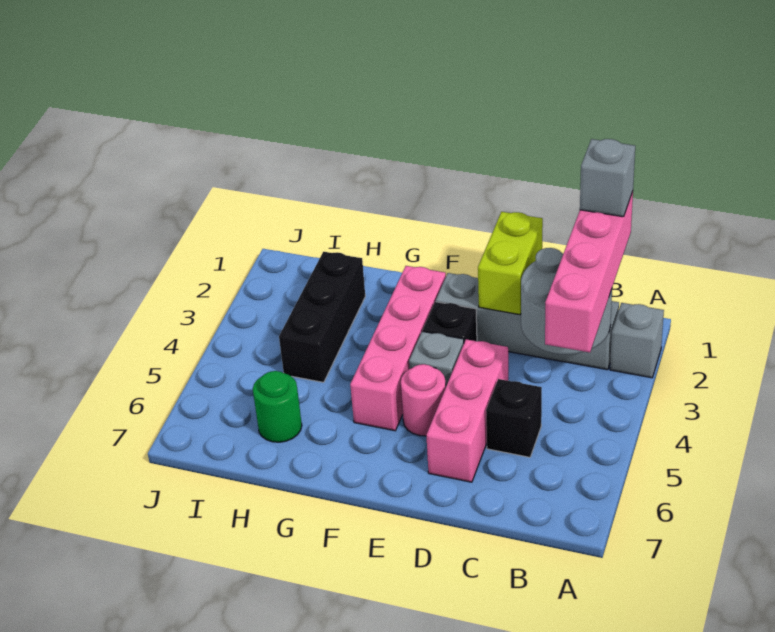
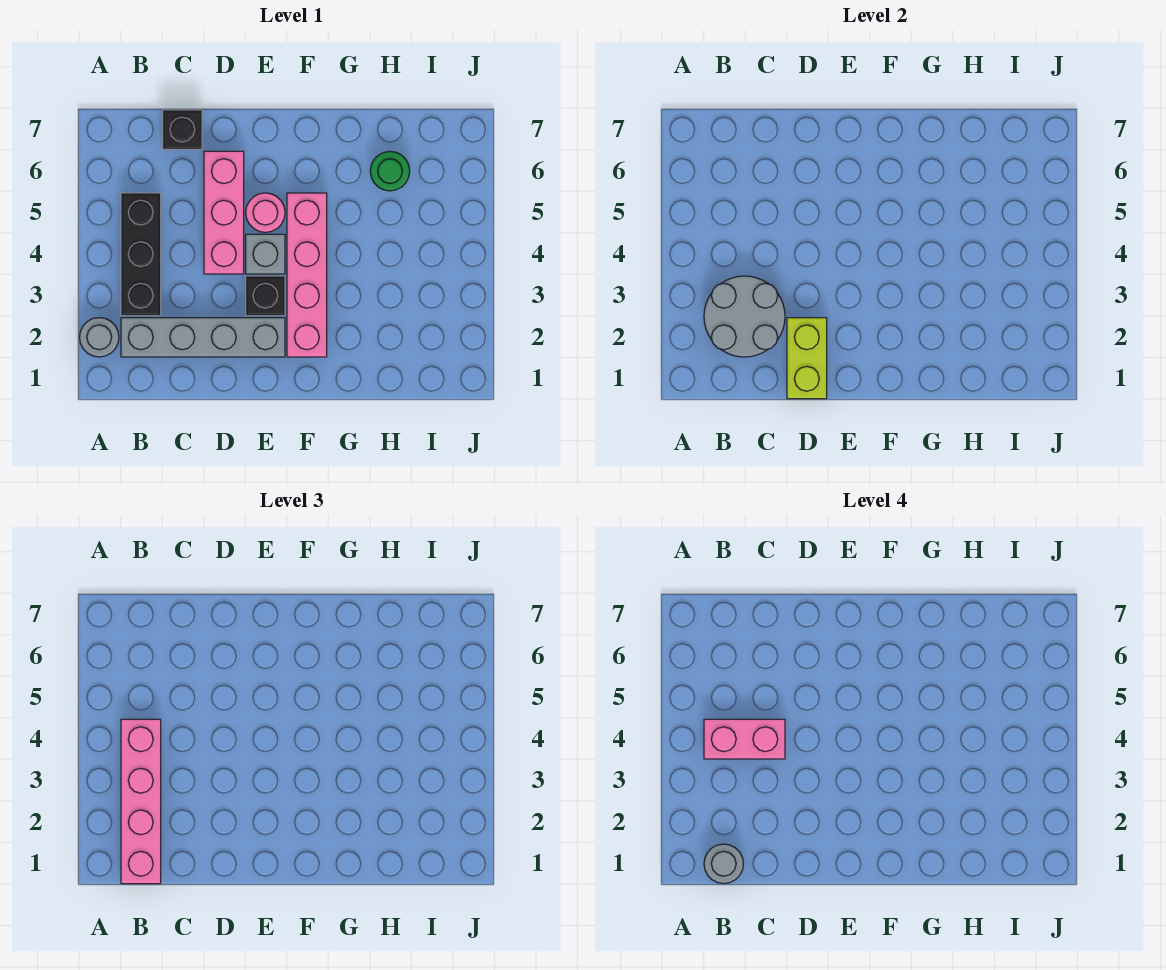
grey brick A2 level 1 -> grey round brick A2 level 1
grey brick B1 level 4 -> grey round brick B1 level 4
none -> pink brick B4:C4 level 4
black brick C5 level 1 -> black brick C7 level 1
black brick H2:H4 level 1 -> black brick B3:B5 level 1

